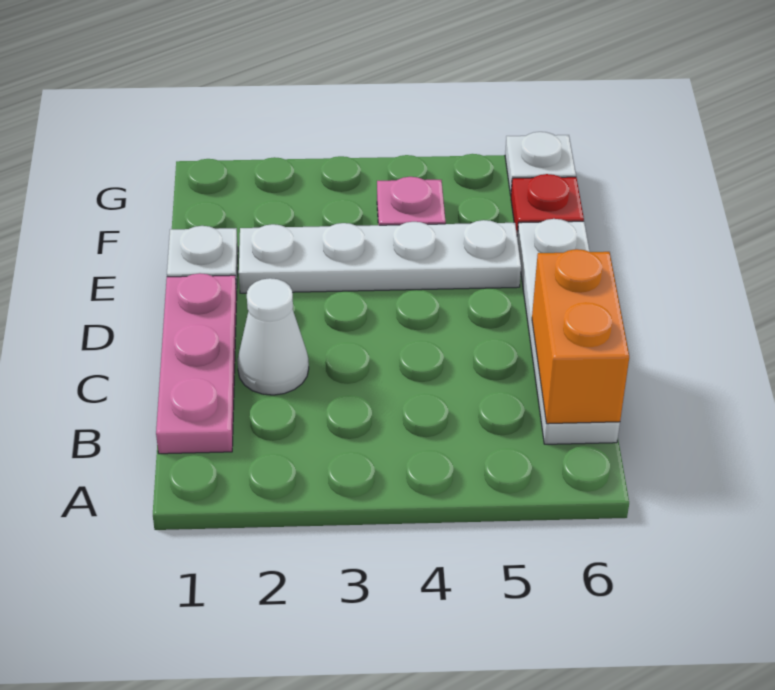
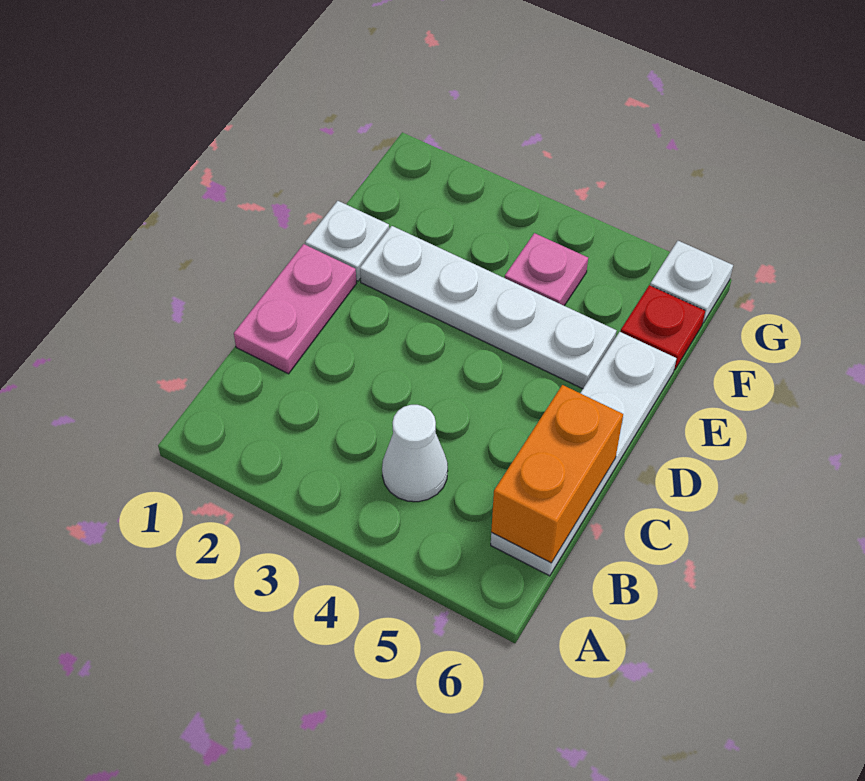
pink plate B1:D1 level 1 -> pink plate C1:D1 level 1
white cone C2 level 1 -> white cone B4 level 1

